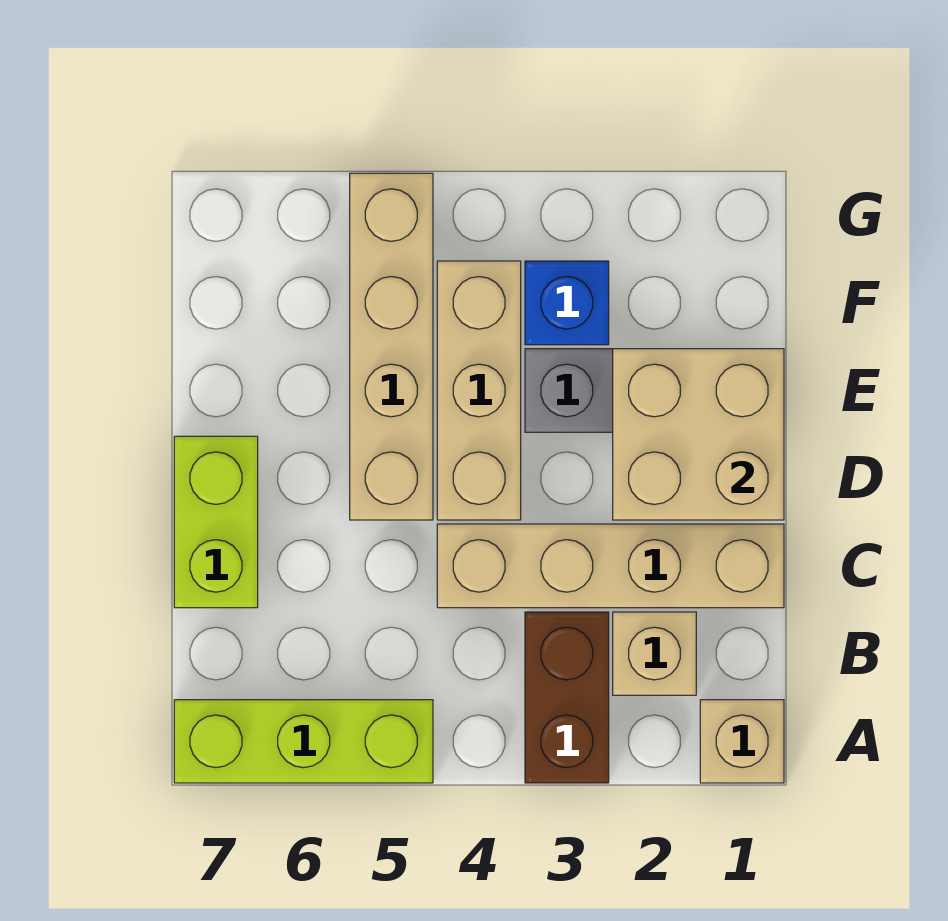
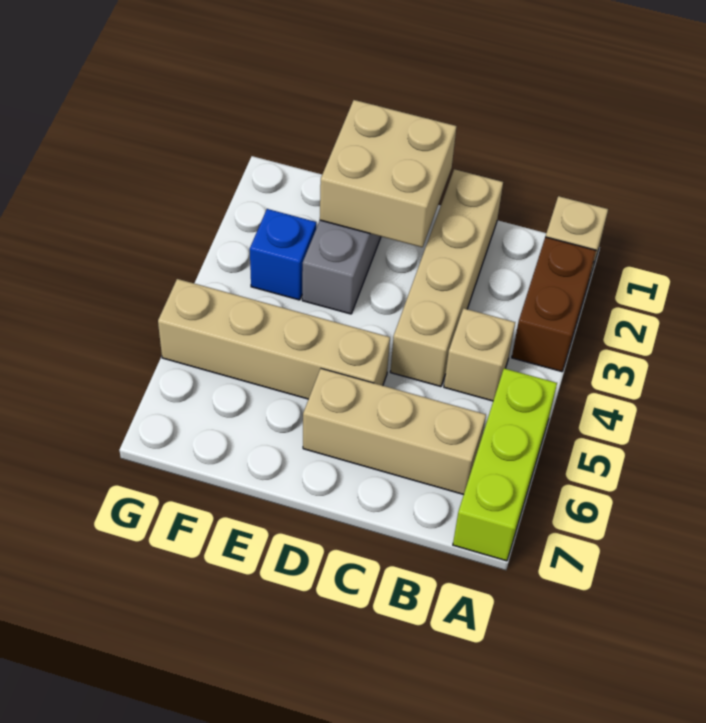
brown brick A3:B3 level 1 -> brown brick A2:A3 level 1
tan brick B2 level 1 -> tan brick B4 level 1
lime brick C7:D7 level 1 -> none
tan brick D4:F4 level 1 -> tan brick B6:D6 level 1

